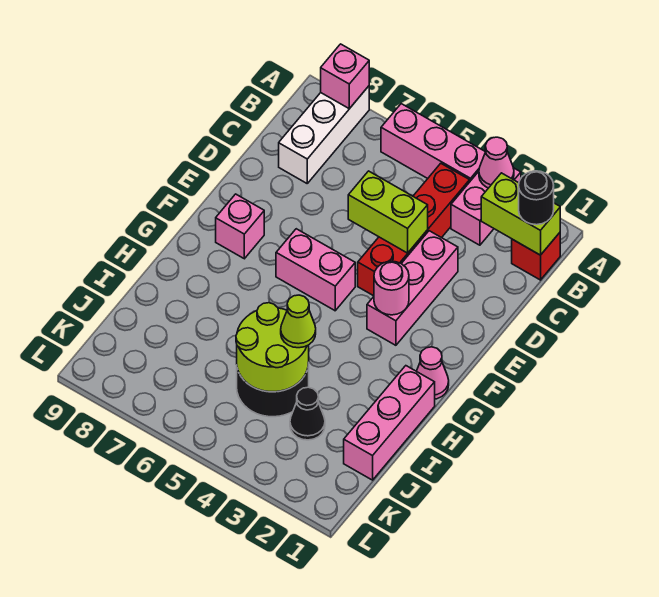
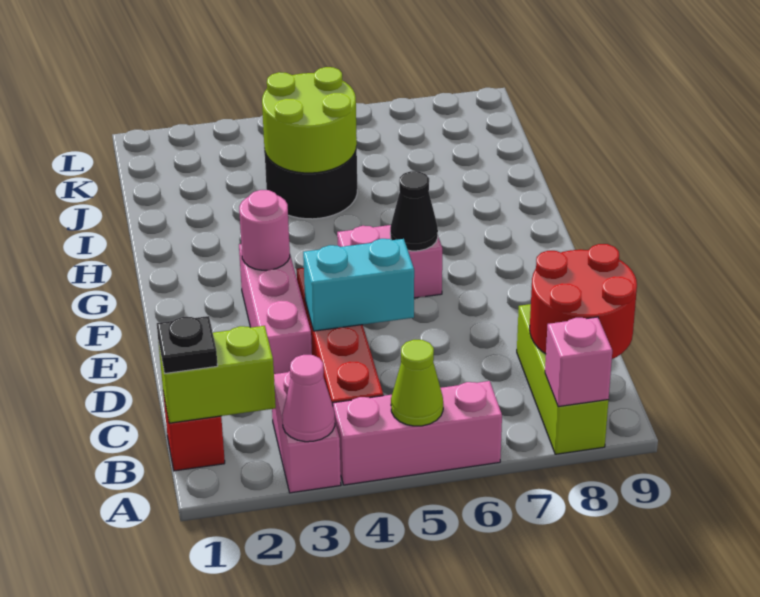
white brick A8:C8 level 1 -> lime brick A8:C8 level 1
black round brick B1 level 3 -> black plate B1 level 3
none -> red round brick B8:C9 level 2
lime brick D4:D5 level 2 -> cyan brick D4:D5 level 2
pink brick F8 level 1 -> none
pink cone G1 level 1 -> none
pink brick H1:J1 level 1 -> none
lime cone I4 level 3 -> lime cone A5 level 2
black cone J3 level 1 -> black cone F6 level 2

